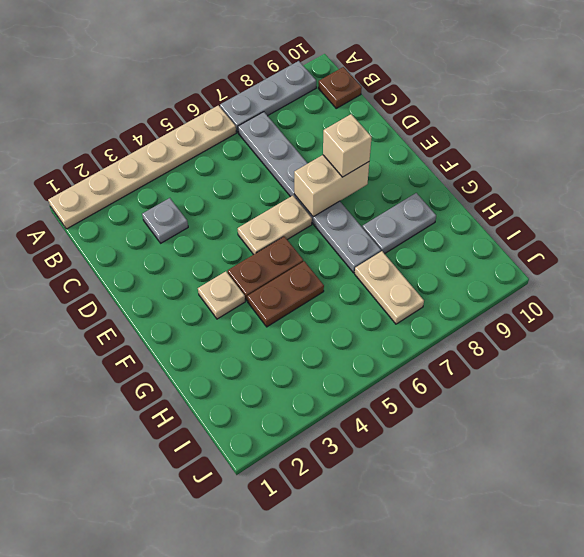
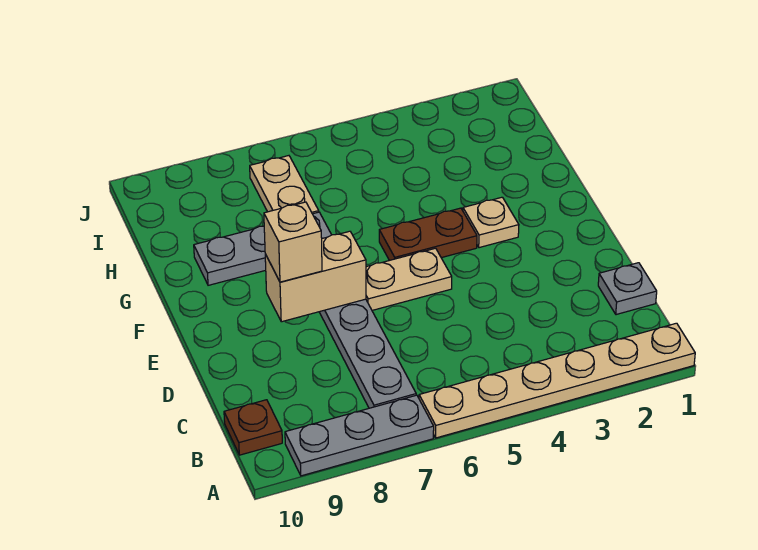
grey plate C3 level 1 -> grey plate C1 level 1
brown plate G4:G5 level 1 -> none

